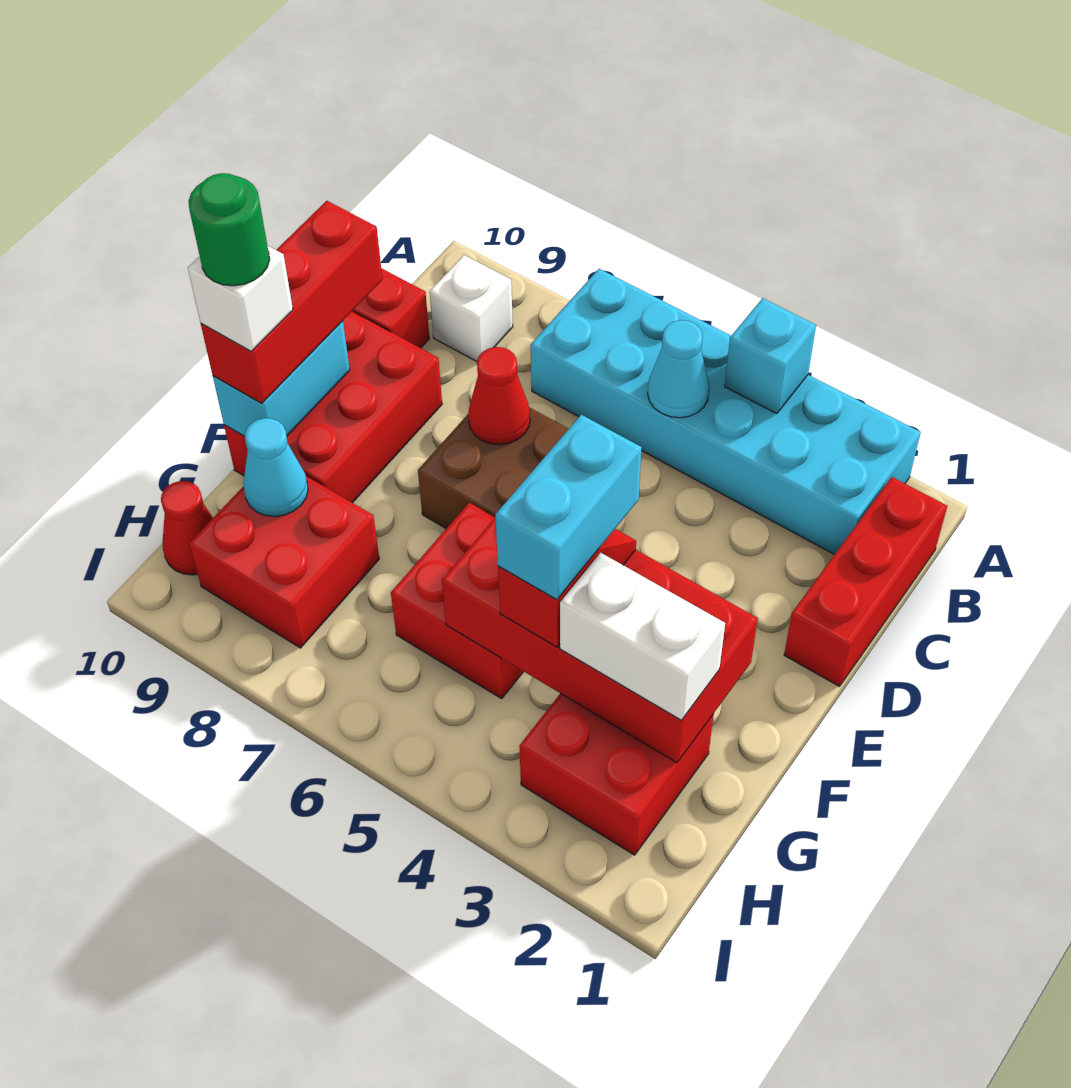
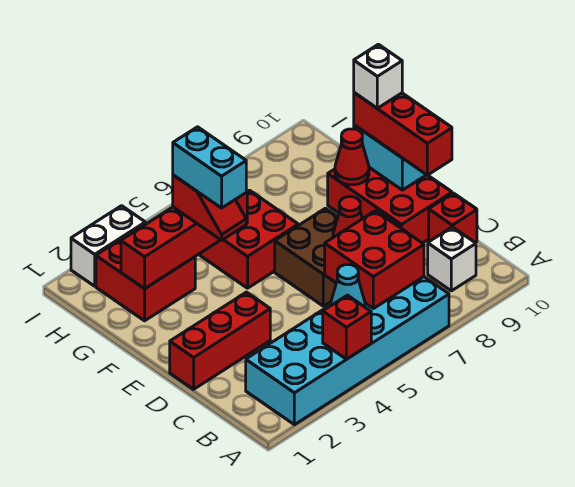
cyan brick A4 level 2 -> red brick A4 level 2
red brick B1:D1 level 1 -> red brick D1:D3 level 1
red brick F2:G5 level 2 -> red brick G2:G5 level 2
green round brick F10 level 5 -> none
white brick G2:G3 level 3 -> white brick I2:I3 level 1
red brick G8:H9 level 1 -> red brick B6:C7 level 2
cyan cone G9 level 2 -> none
red cone H10 level 1 -> red cone F9 level 2

